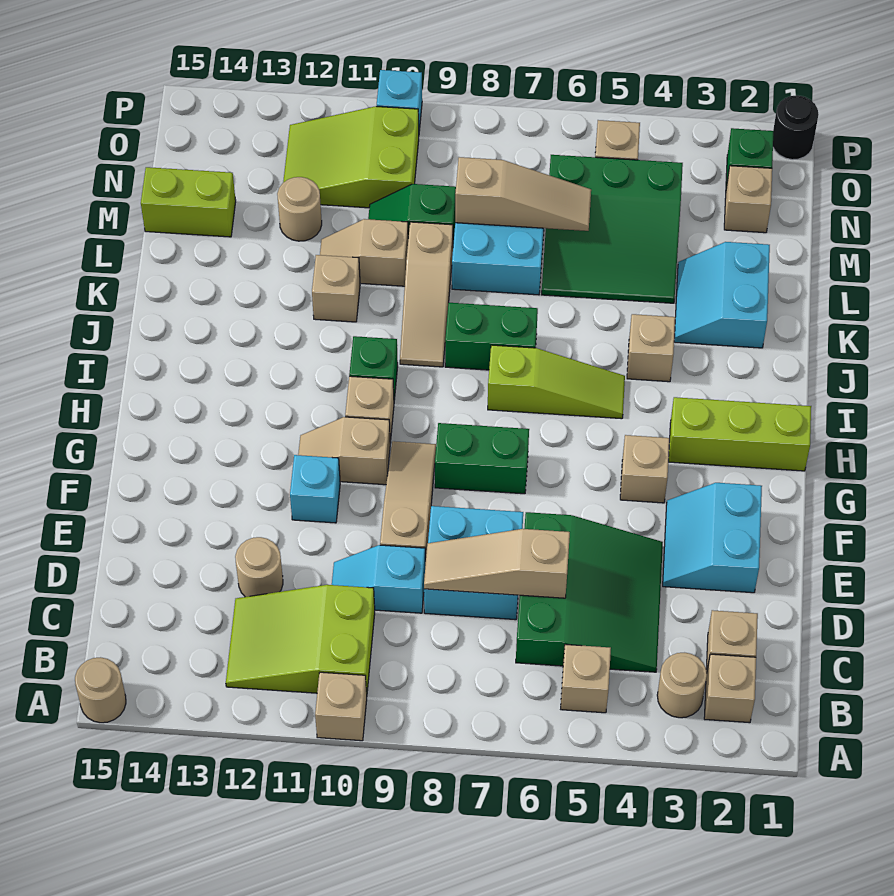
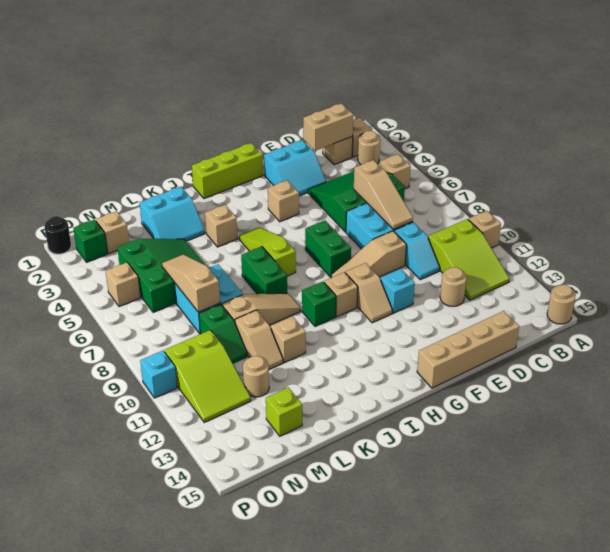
none -> tan brick C2:D2 level 2
none -> tan brick D15:G15 level 1
lime brick H1:H3 level 1 -> lime brick G1:I1 level 1
lime brick M14:M15 level 1 -> lime brick M14 level 1

